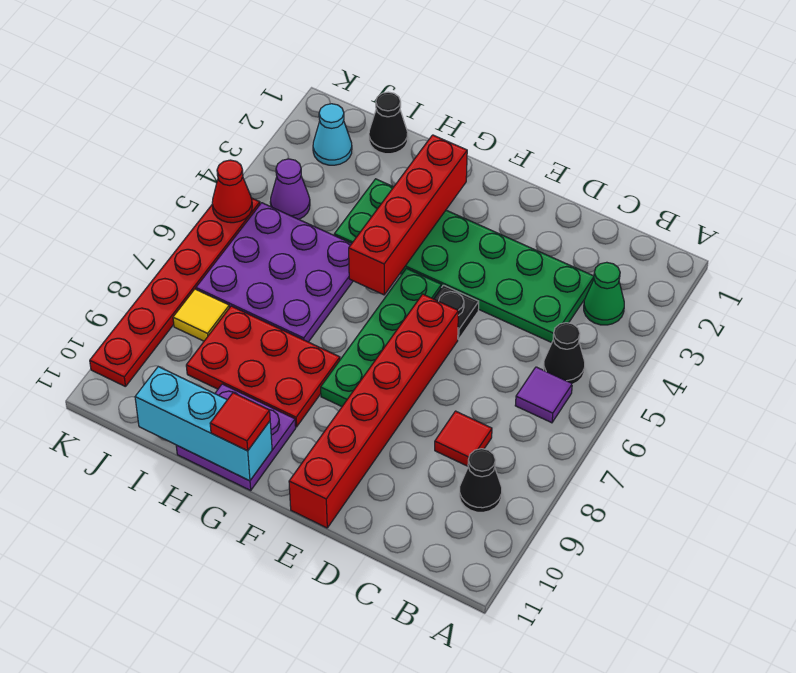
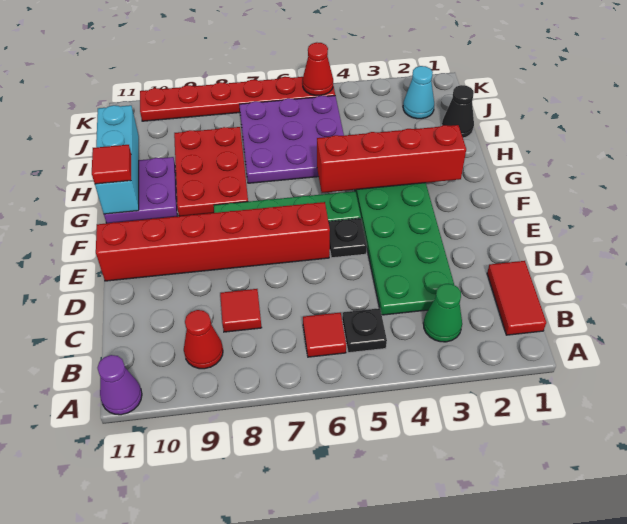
none -> red tile B1:C1 level 1
black cone B5 level 1 -> black plate B5 level 1
purple tile B6 level 1 -> red tile B6 level 1
black cone B9 level 1 -> red cone B9 level 1
purple cone J4 level 1 -> purple cone A11 level 1
yellow tile J8 level 1 -> none

